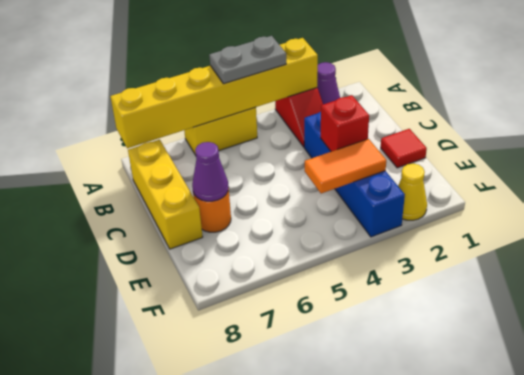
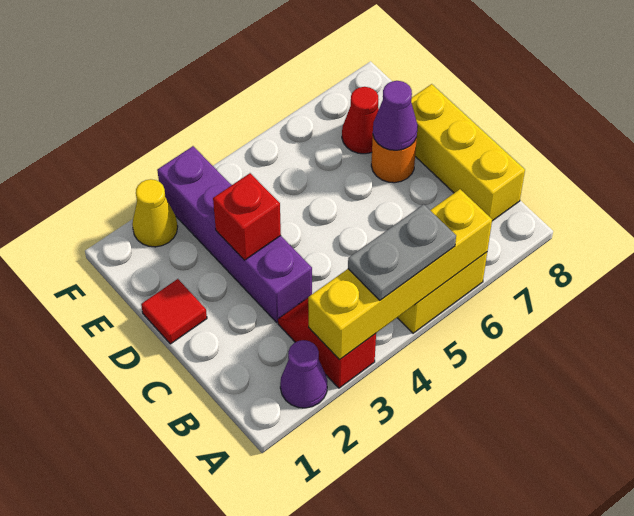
yellow brick A3:A8 level 2 -> yellow brick A3:A6 level 2
blue brick C3:F3 level 1 -> purple brick C3:F3 level 1
orange tile E3:E4 level 2 -> none
none -> red cone E7 level 1

